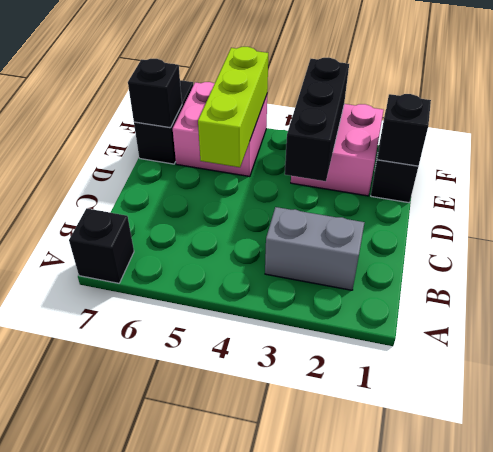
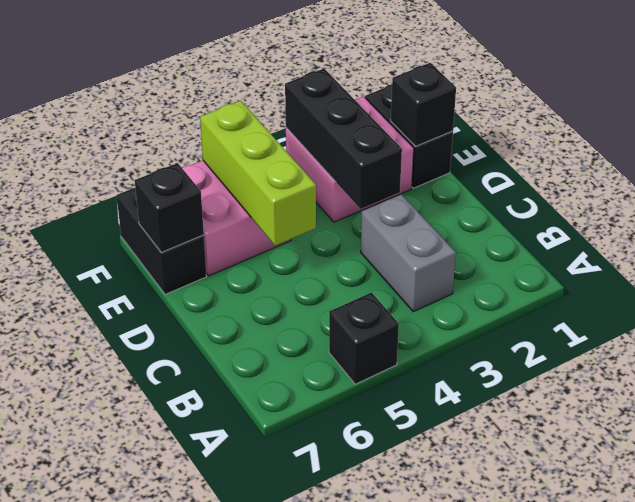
black brick A7 level 1 -> black brick A5 level 1
grey brick B2:B3 level 1 -> grey brick B3:C3 level 1

